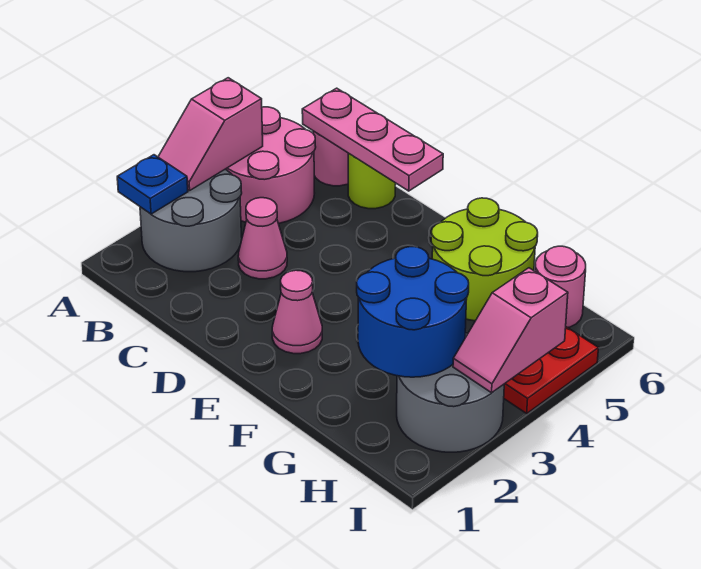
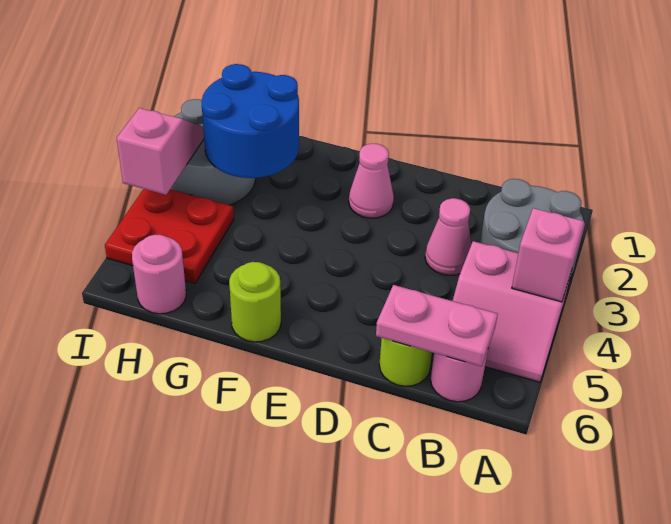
blue plate A2 level 2 -> none
pink round brick A4:B5 level 1 -> pink slope A4:B5 level 1 top 4
pink plate B6:D6 level 2 -> pink plate B6:C6 level 2
lime round brick F5:G6 level 1 -> lime round brick F6 level 1

